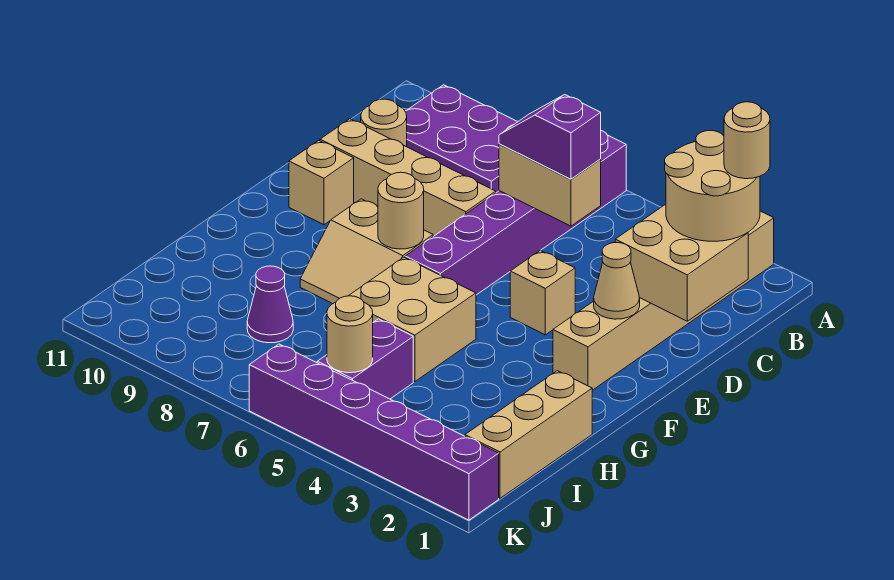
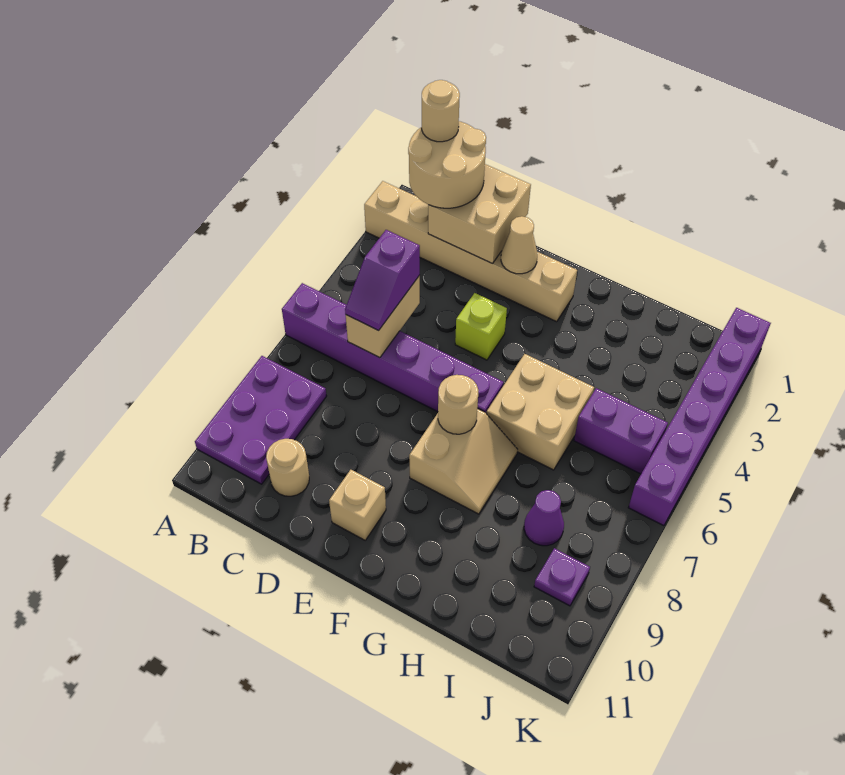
tan brick D7:D10 level 1 -> none
tan brick E4 level 1 -> lime brick E4 level 1
tan brick H1:J1 level 1 -> none
tan round brick J5 level 2 -> none
none -> purple plate J9 level 1

